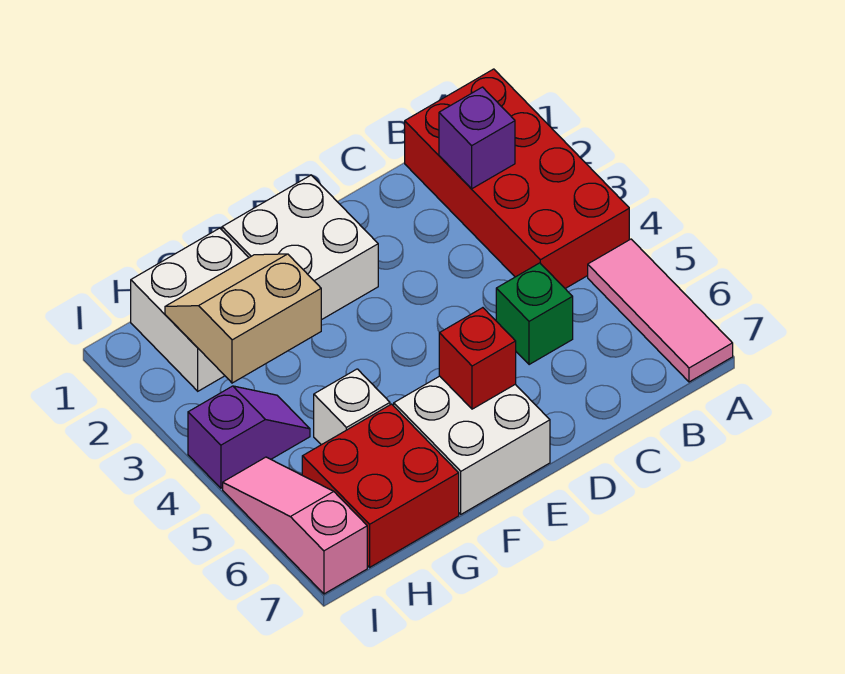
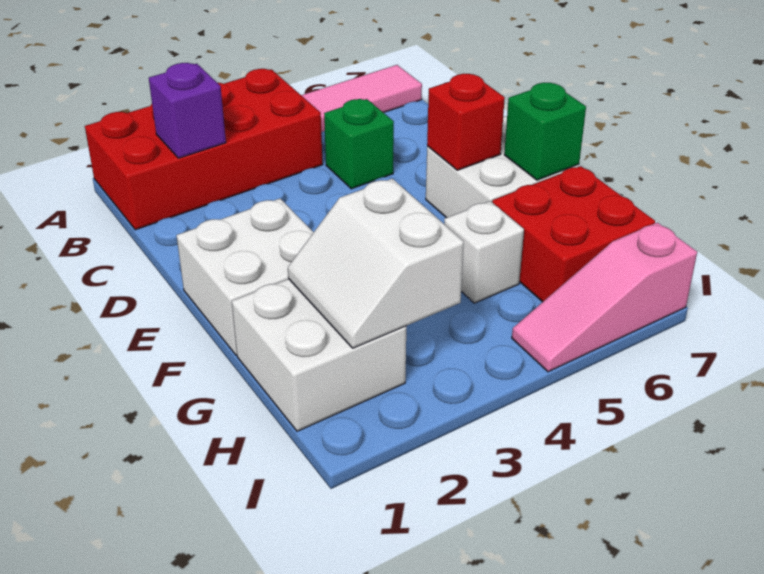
none -> green brick F7 level 2
tan slope G2:H3 level 2 top 3 -> white slope G2:H3 level 2 top 3
purple slope H4:I4 level 1 top I -> none

